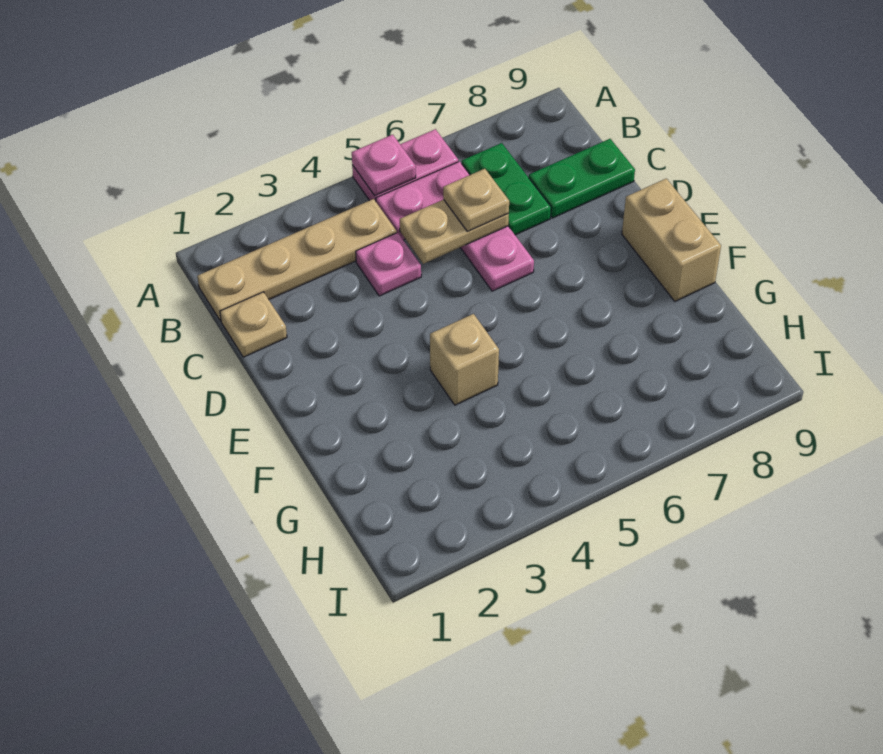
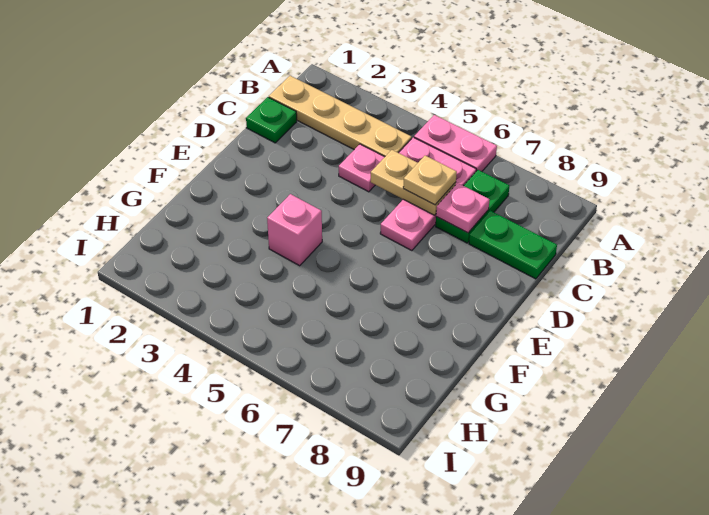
pink plate A5 level 2 -> pink plate C7 level 2
tan plate C1 level 1 -> green plate C1 level 1
tan brick E9:F9 level 1 -> none
tan brick F4 level 1 -> pink brick F4 level 1

